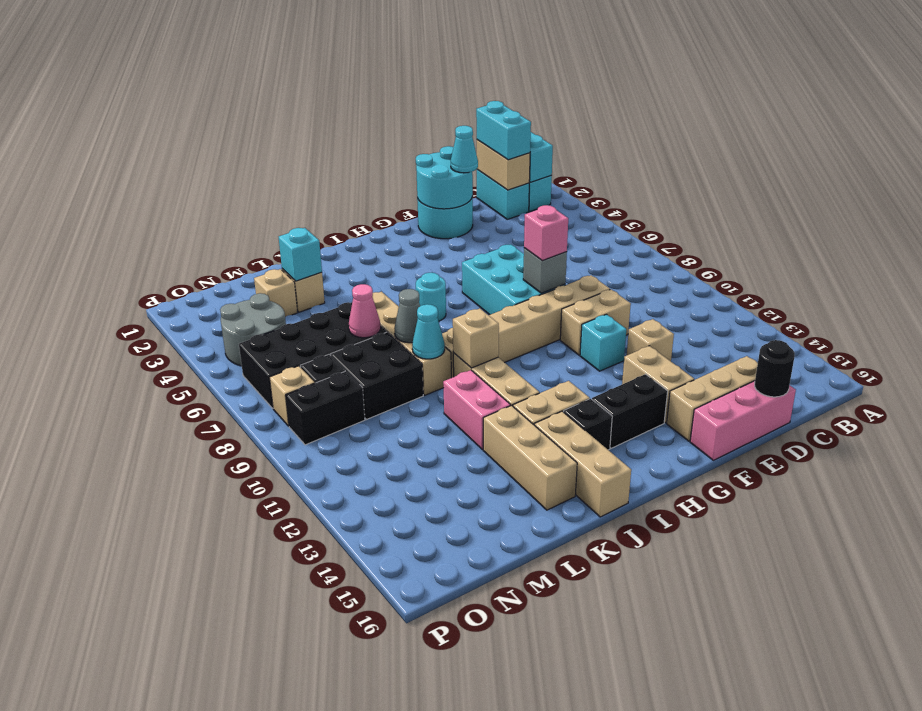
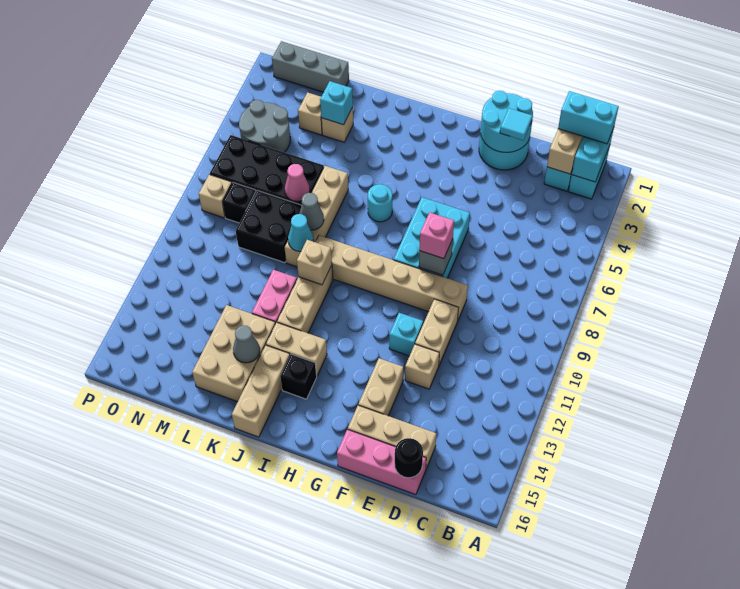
cyan brick C1:C2 level 3 -> cyan brick B1:C1 level 3
cyan cone E2 level 3 -> cyan tile E2 level 3
tan brick E10:F10 level 1 -> tan brick E10:E11 level 1
black brick G14:H14 level 1 -> none
tan brick K13:K15 level 1 -> tan brick K13:L15 level 1
none -> grey cone K14 level 2
none -> grey brick M1:O1 level 1
black brick N9:O9 level 1 -> none

